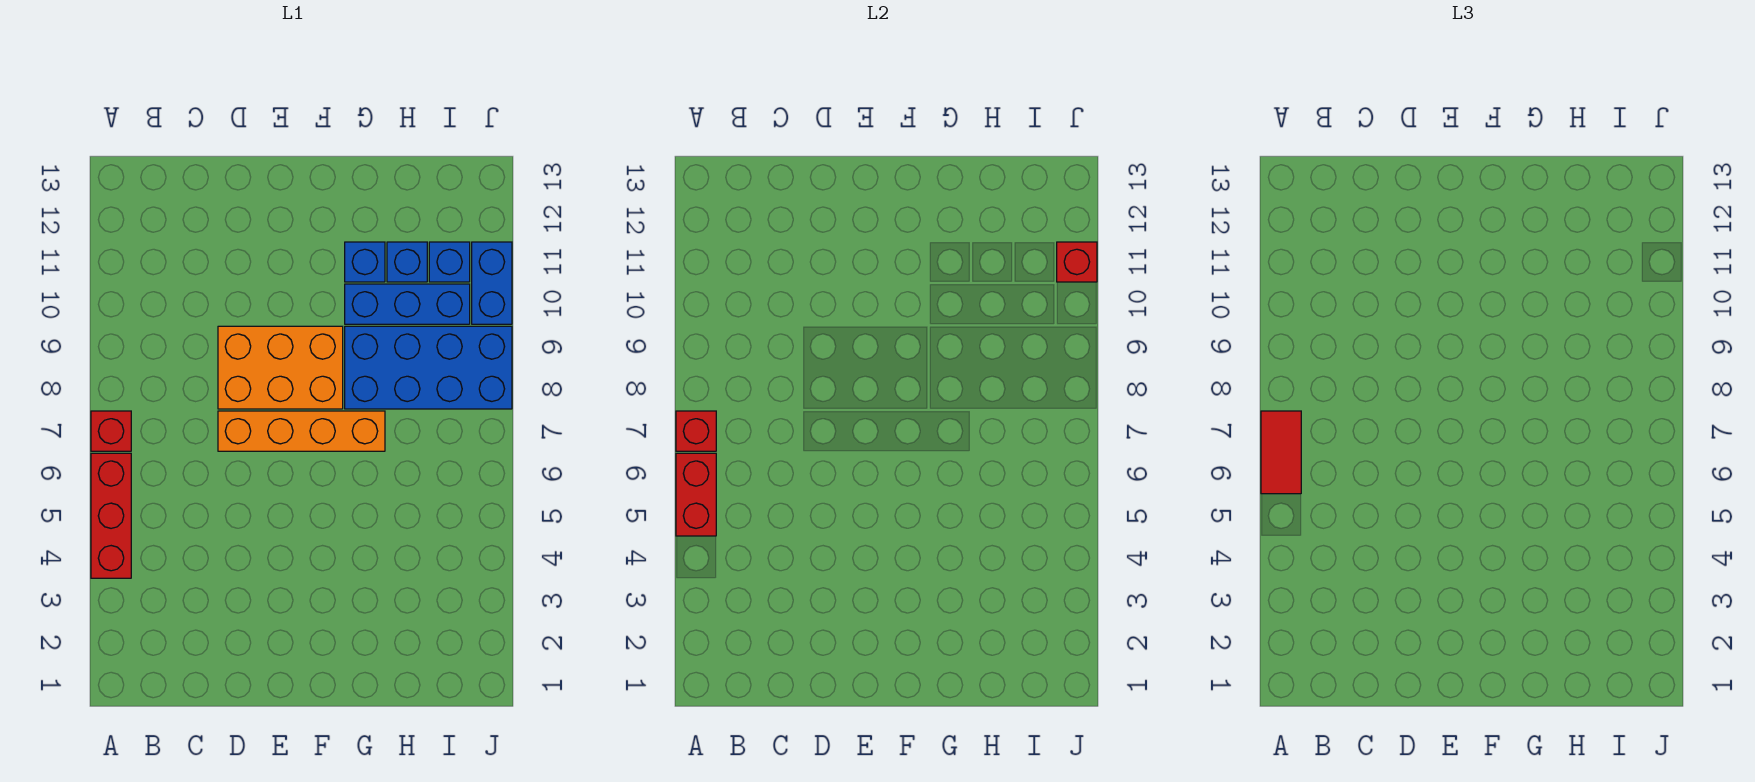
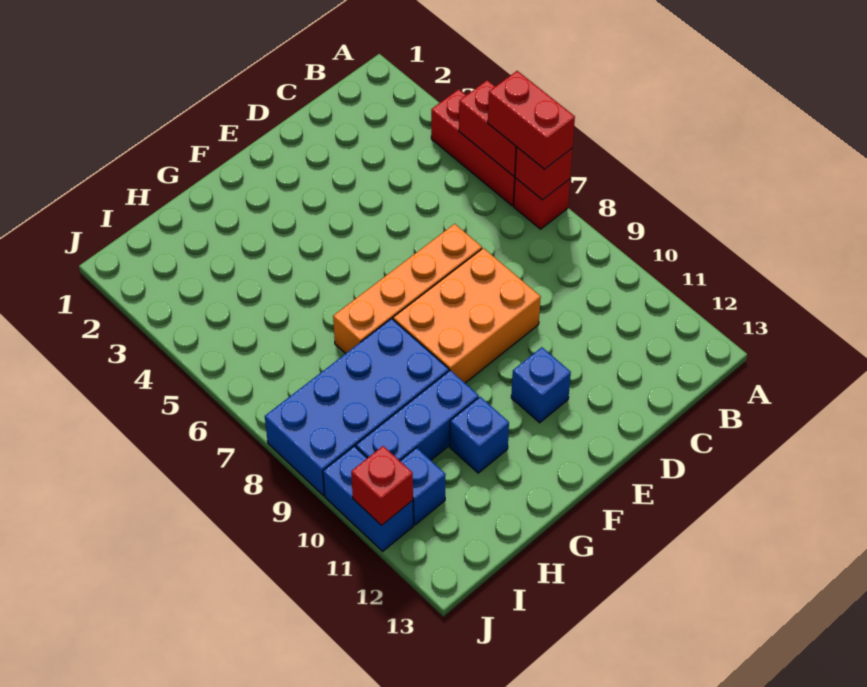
red tile A6:A7 level 3 -> red brick A6:A7 level 3
blue brick H11 level 1 -> blue brick E11 level 1

